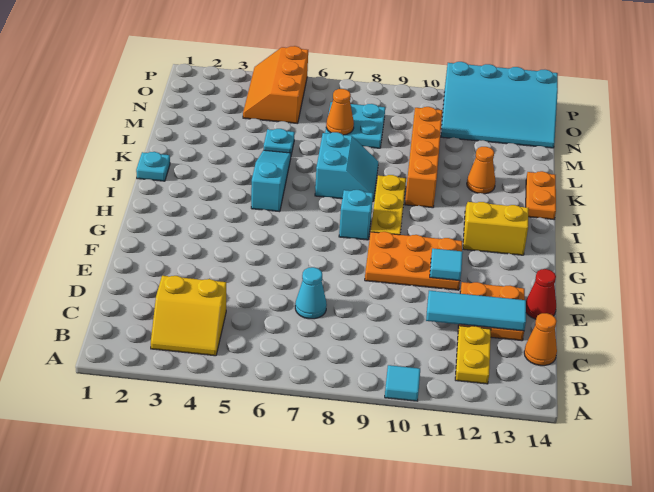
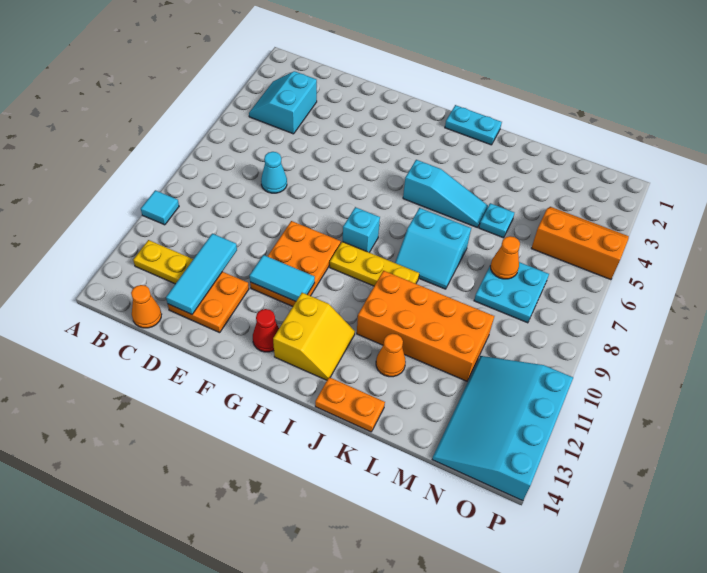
yellow slope B3:C4 level 1 top C -> cyan slope B3:C4 level 1 top C
red cone E14 level 1 -> red cone G13 level 1
cyan tile F11 level 2 -> cyan tile F11:G11 level 2
cyan plate J1 level 1 -> cyan plate I1:J1 level 1
orange brick J10:M10 level 1 -> orange brick J10:M11 level 1

